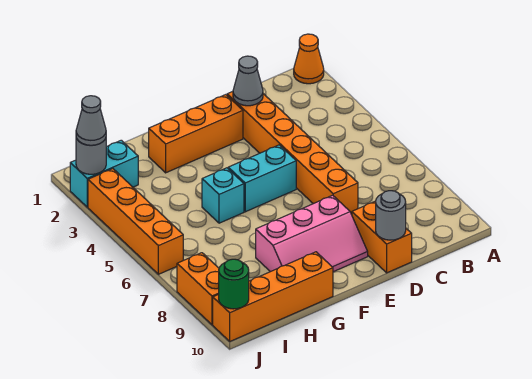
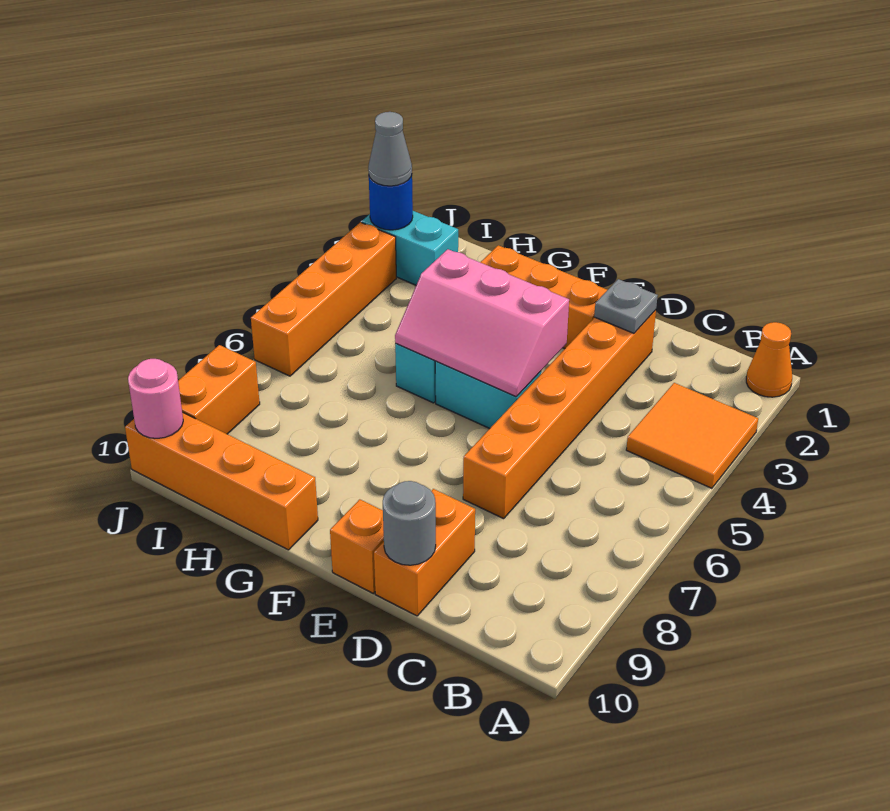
none -> orange tile A3:B4 level 1
grey cone D2 level 2 -> grey plate D2 level 2
pink slope E8:G9 level 1 top 8 -> pink slope E4:G5 level 2 top 4
none -> orange brick E10 level 1
grey round brick J2 level 2 -> blue round brick J2 level 2
green round brick J10 level 2 -> pink round brick J10 level 2

